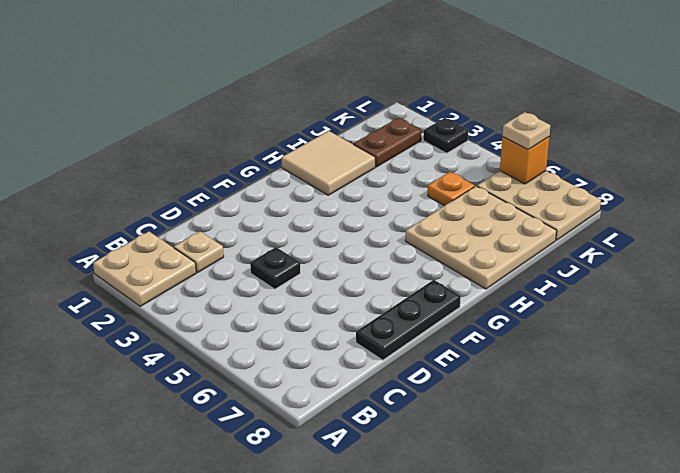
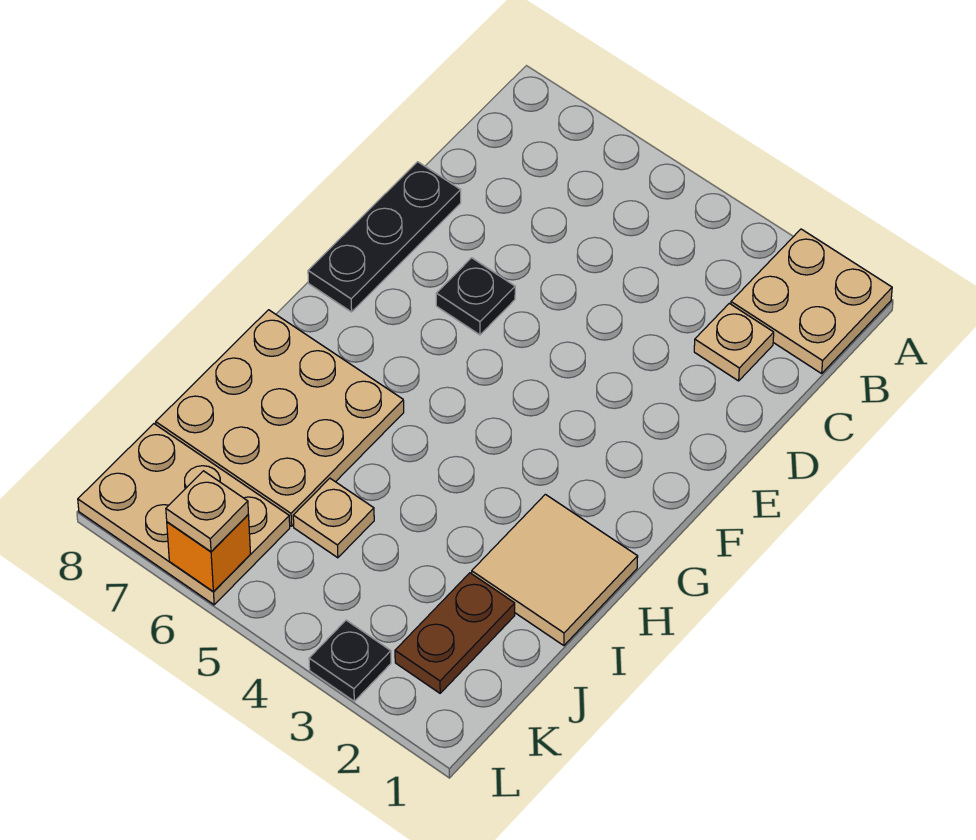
black plate D4 level 1 -> black plate E6 level 1
orange plate J5 level 1 -> tan plate J5 level 1

